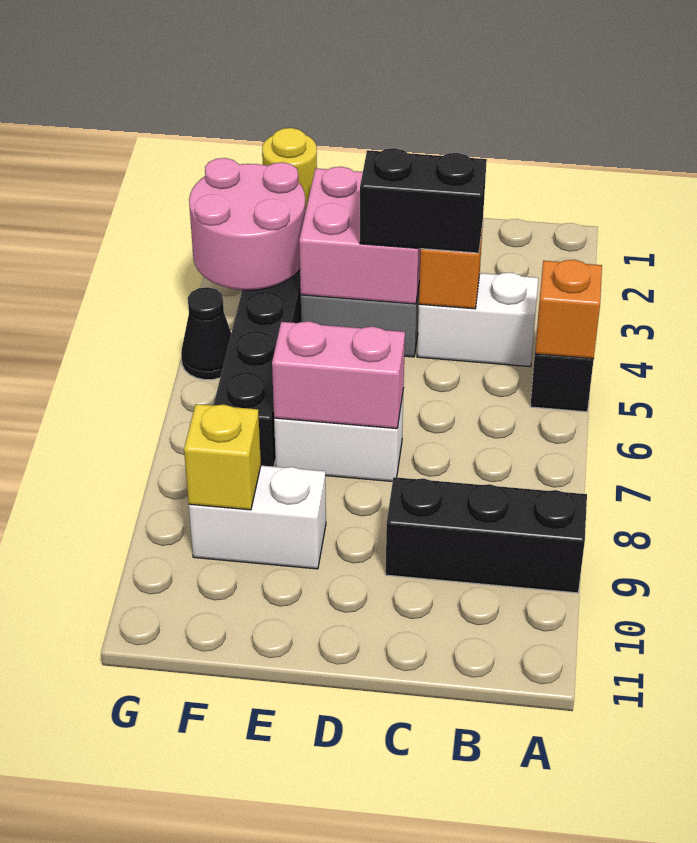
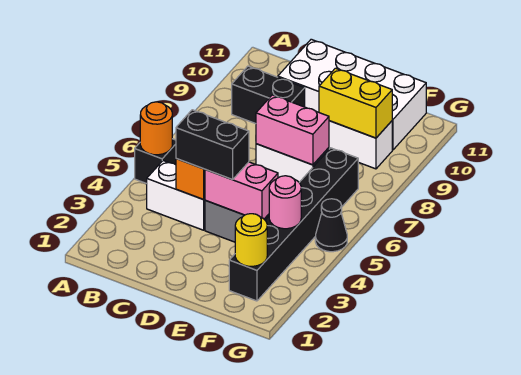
orange brick A5 level 2 -> orange round brick A5 level 2
black brick A9:C9 level 1 -> black brick B9:C9 level 1
none -> white brick C10:F11 level 1
pink brick D3:E4 level 2 -> pink brick D4:E4 level 2
pink round brick F3:G4 level 2 -> pink round brick F4 level 2
yellow brick F9 level 2 -> yellow brick E9:F9 level 2

